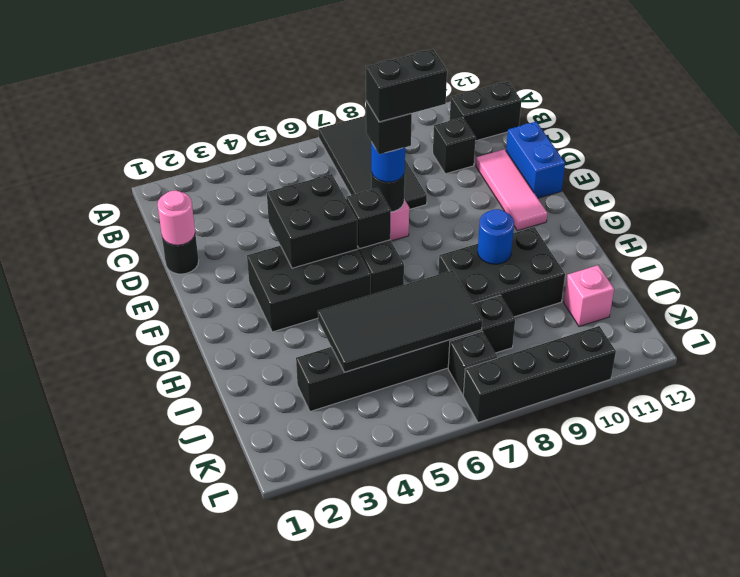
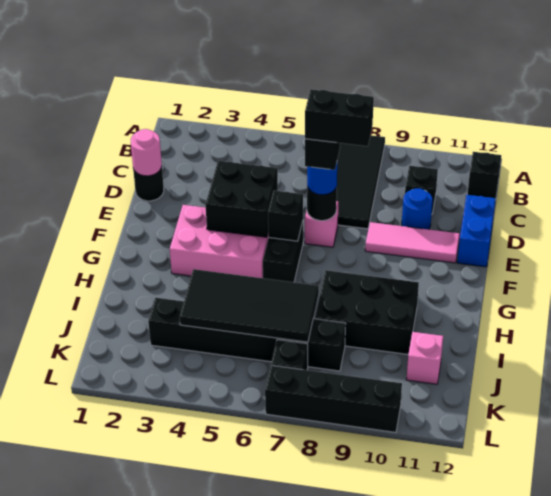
black brick B11:B12 level 1 -> black brick B12 level 1
pink tile D11:F11 level 1 -> pink tile E9:E11 level 1
black brick F3:G5 level 1 -> pink brick F3:G5 level 1
blue round brick H9 level 2 -> blue round brick D10 level 1

